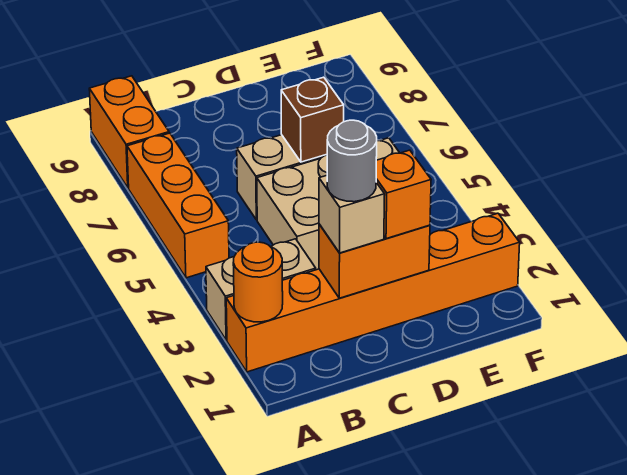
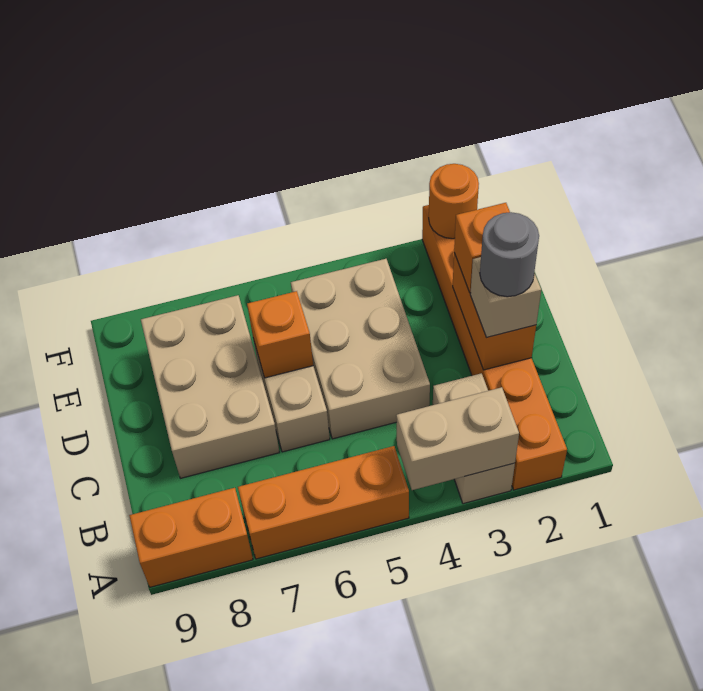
orange round brick A2 level 2 -> orange round brick F2 level 2
none -> tan brick A3:A4 level 2
none -> tan brick C7:E8 level 1
brown brick D6 level 2 -> orange brick D6 level 2

